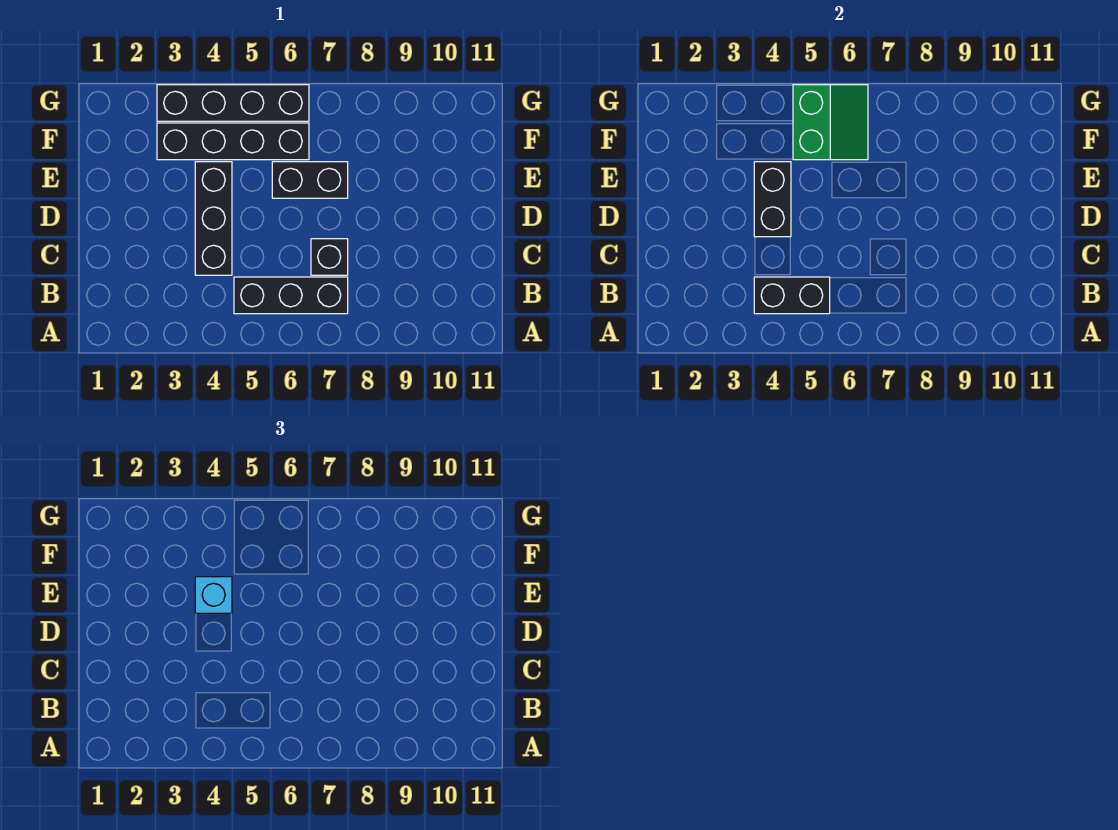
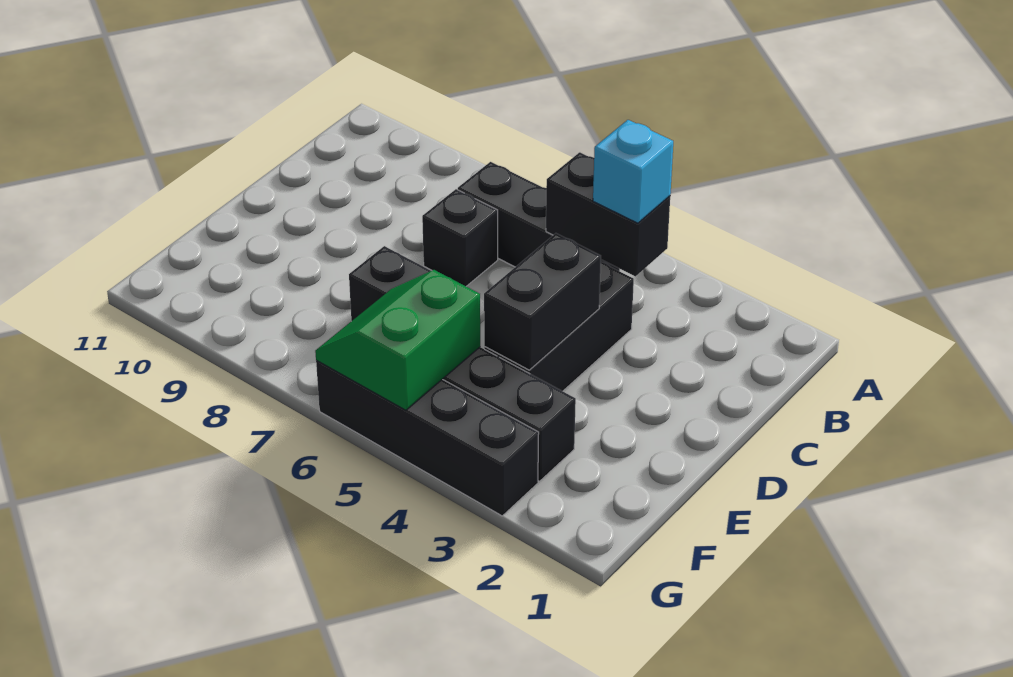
cyan brick E4 level 3 -> cyan brick B4 level 3

